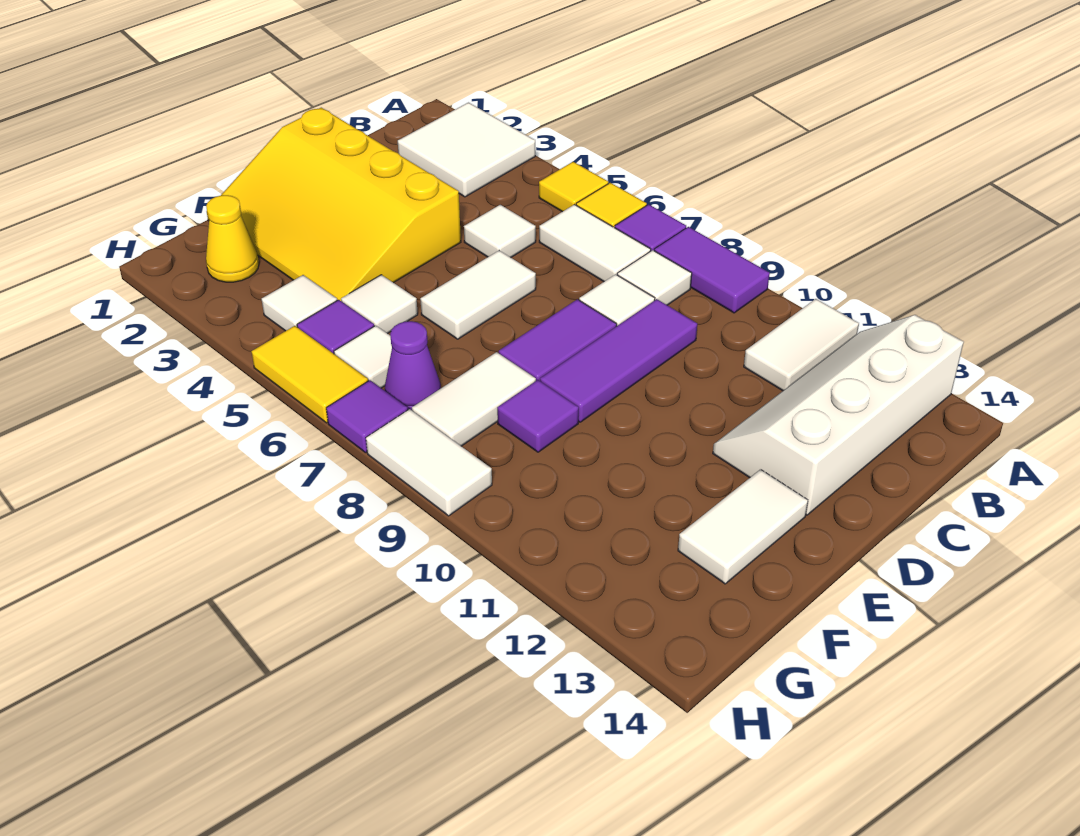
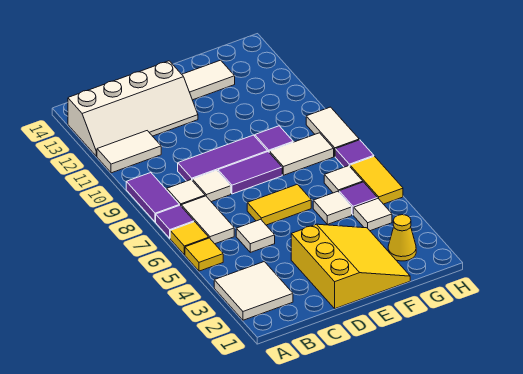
yellow slope D1:F4 level 1 top D -> yellow slope D1:F3 level 1 top D
white tile D6:E6 level 1 -> yellow tile D6:E6 level 1
purple cone G7 level 1 -> none

